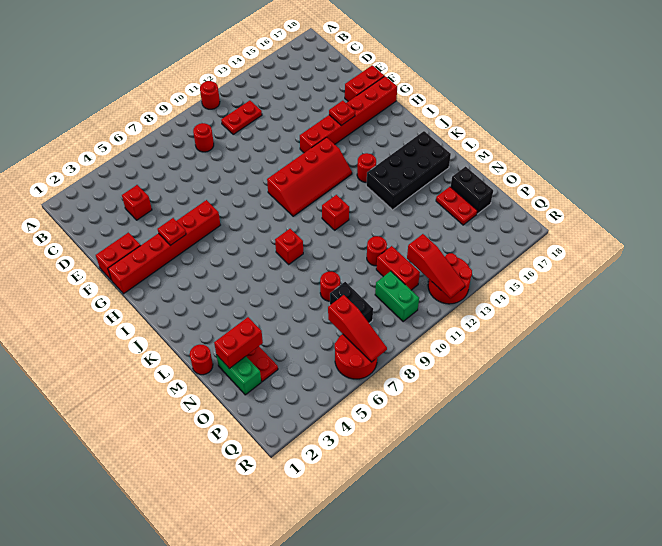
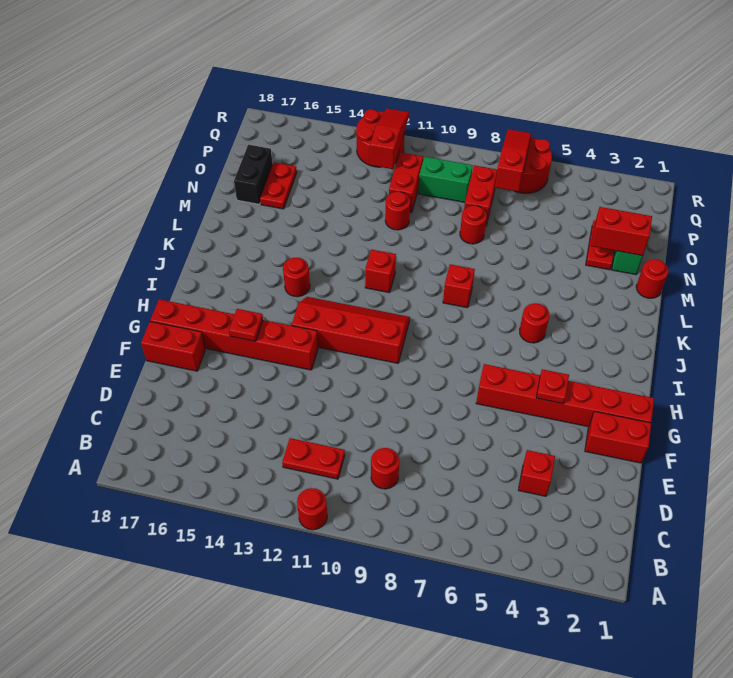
none -> red round brick J5 level 1
black brick K14:L17 level 1 -> none
black brick O8:P8 level 1 -> red brick O8:P8 level 1
green brick P10:Q10 level 1 -> green brick P9:P10 level 1

